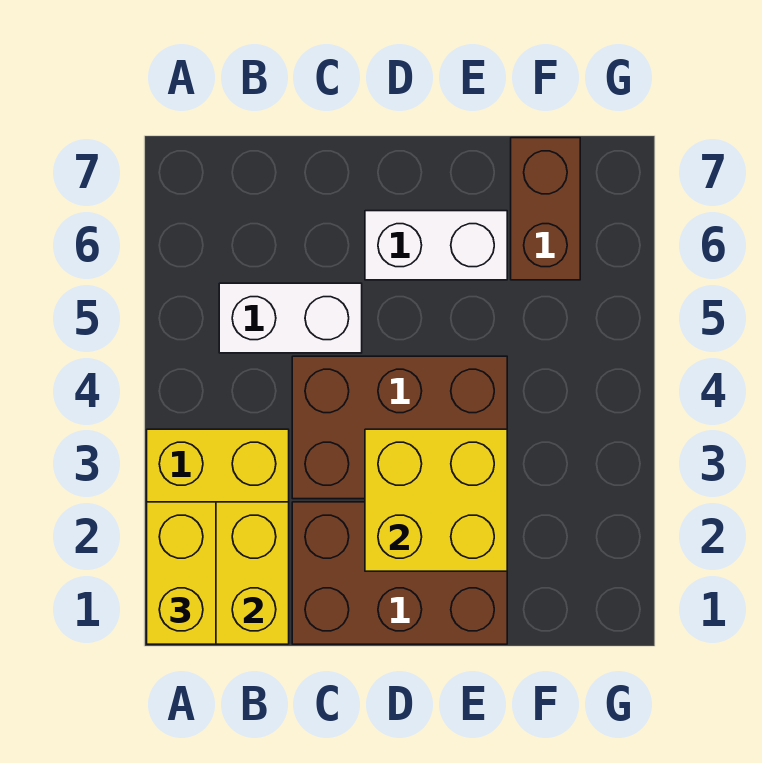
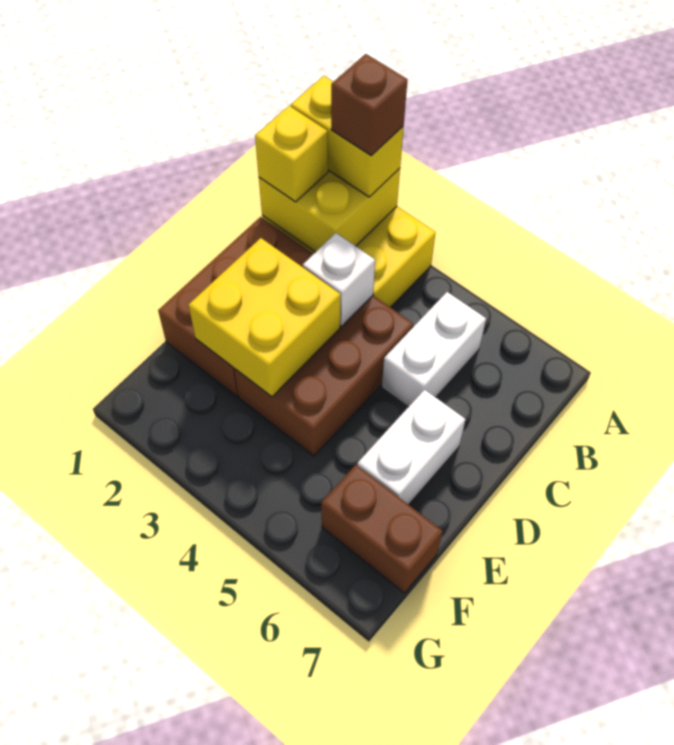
none -> brown brick A2 level 4
none -> yellow brick B1 level 3
none -> white brick C3 level 2

